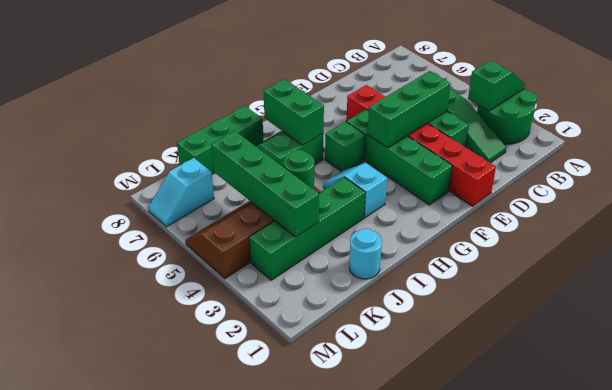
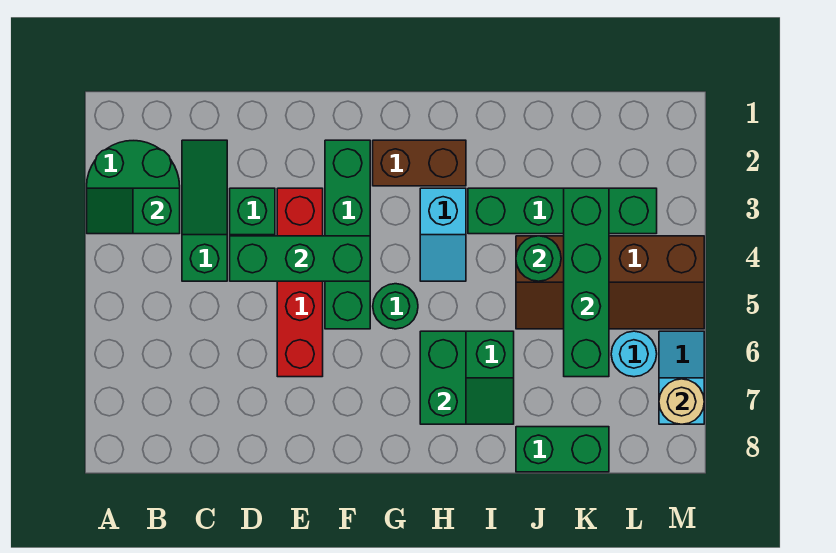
red brick E1:E6 level 1 -> red brick E3:E6 level 1
none -> brown brick G2:H2 level 1
green brick G5 level 1 -> green round brick G5 level 1
green brick I8:K8 level 1 -> green brick J8:K8 level 1
cyan round brick J1 level 1 -> cyan round brick L6 level 1
cyan slope L7:M7 level 1 top L -> cyan slope M6:M7 level 1 top 7
none -> tan round brick M7 level 2

